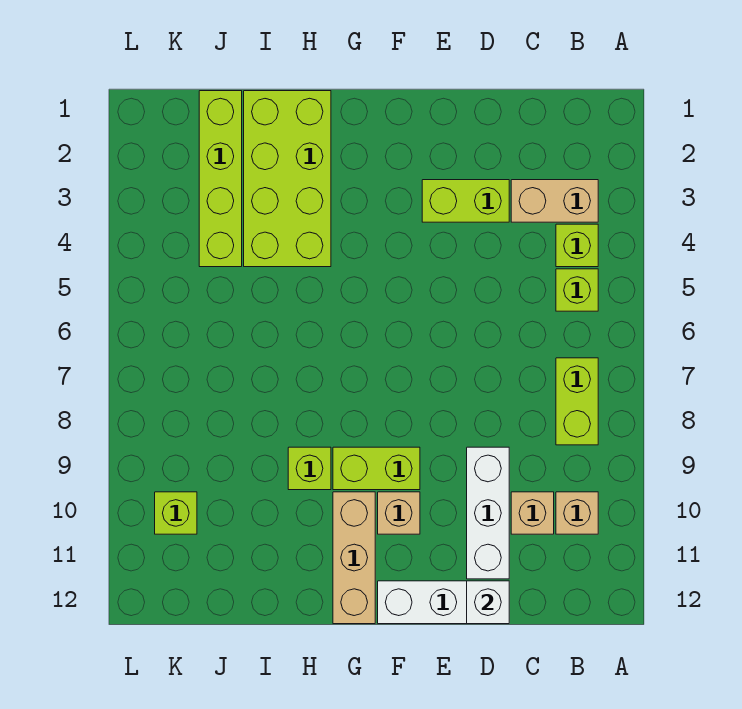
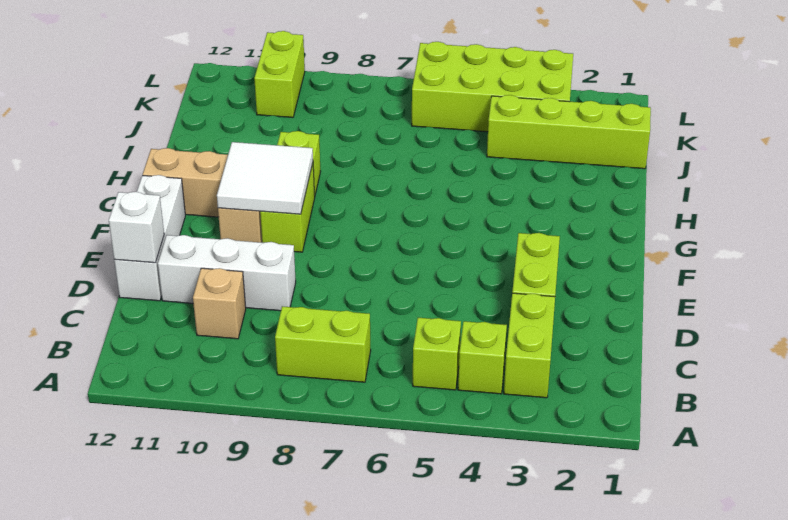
tan brick B3:C3 level 1 -> lime brick B3:C3 level 1
tan brick B10 level 1 -> none
none -> white tile F9:G10 level 2
lime brick H1:I4 level 1 -> lime brick K3:L6 level 1
lime brick K10 level 1 -> lime brick K10:L10 level 1

